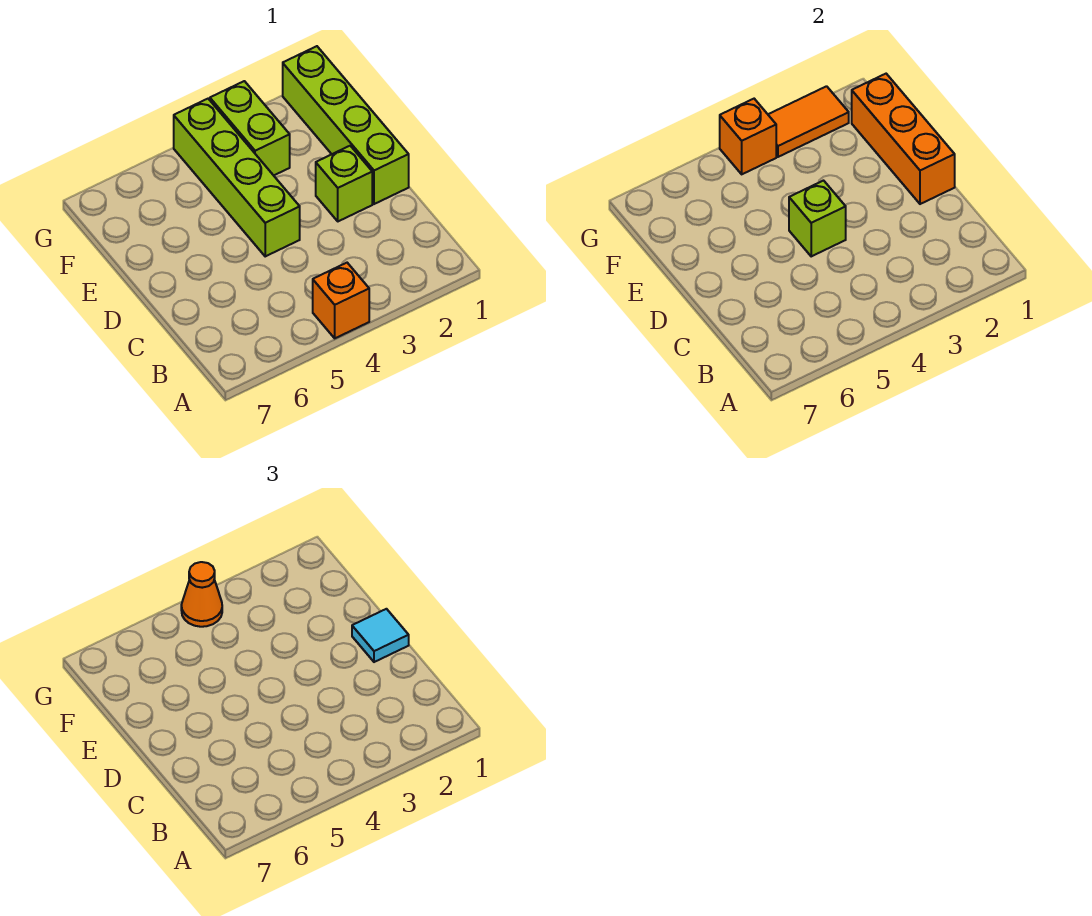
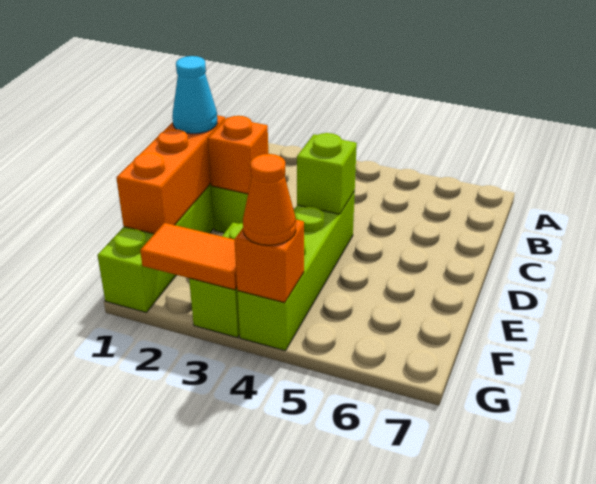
orange brick A4 level 1 -> orange brick D2 level 2
cyan tile D1 level 3 -> cyan cone D1 level 3

